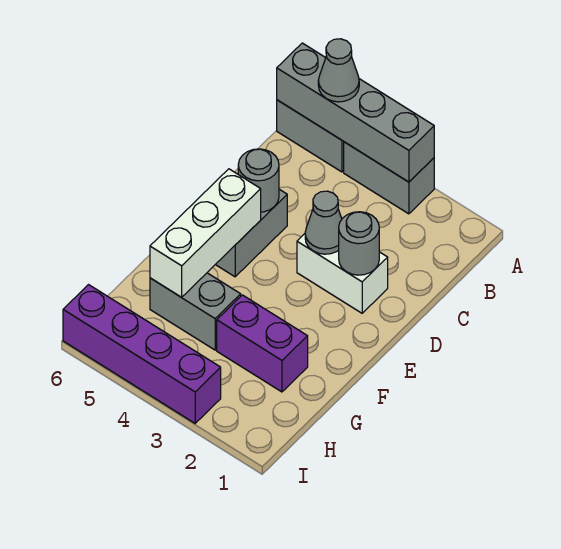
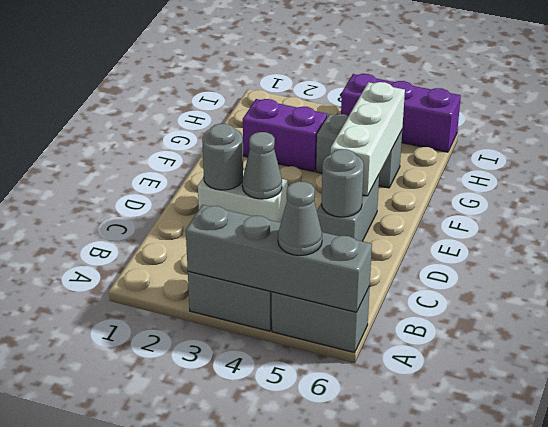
purple brick I3:I6 level 1 -> purple brick I4:I6 level 1

